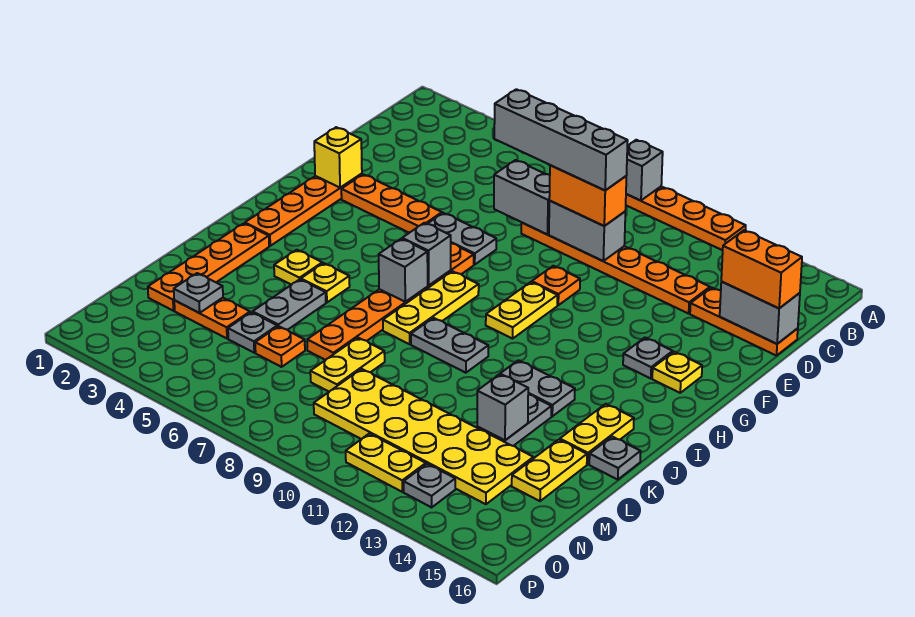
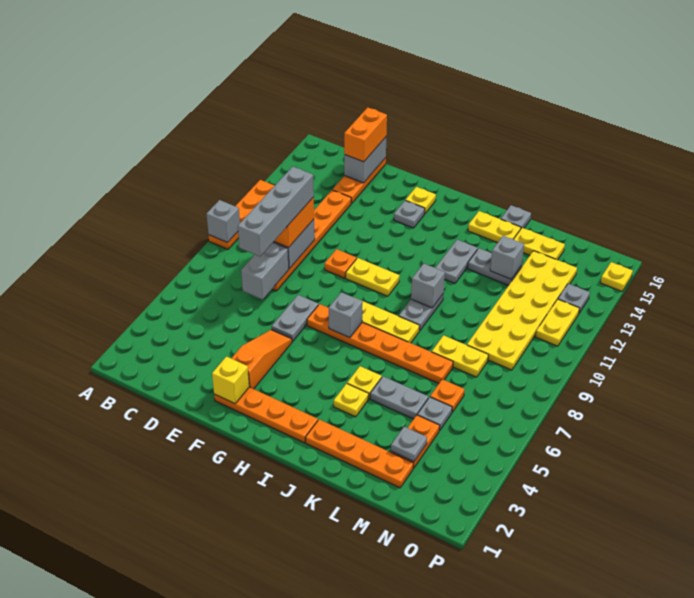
orange plate F3:F5 level 1 -> orange slope F3:F5 level 1 top 3
grey brick I7 level 2 -> grey brick J10 level 2
none -> yellow plate P15 level 1

